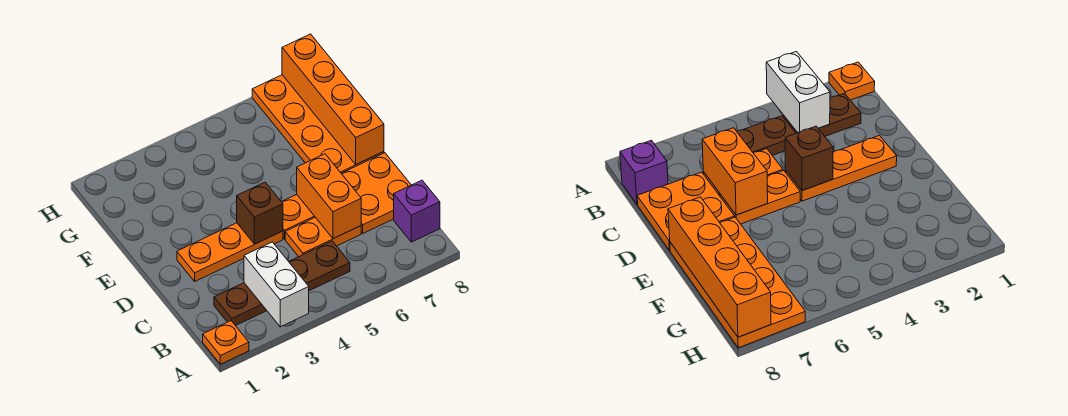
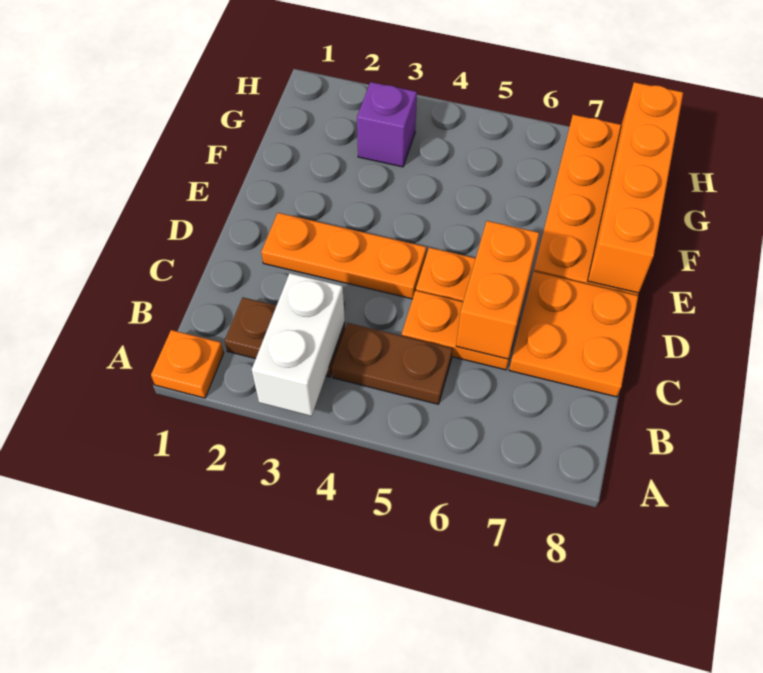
purple brick B8 level 1 -> purple brick G3 level 1
brown brick D4 level 2 -> none

